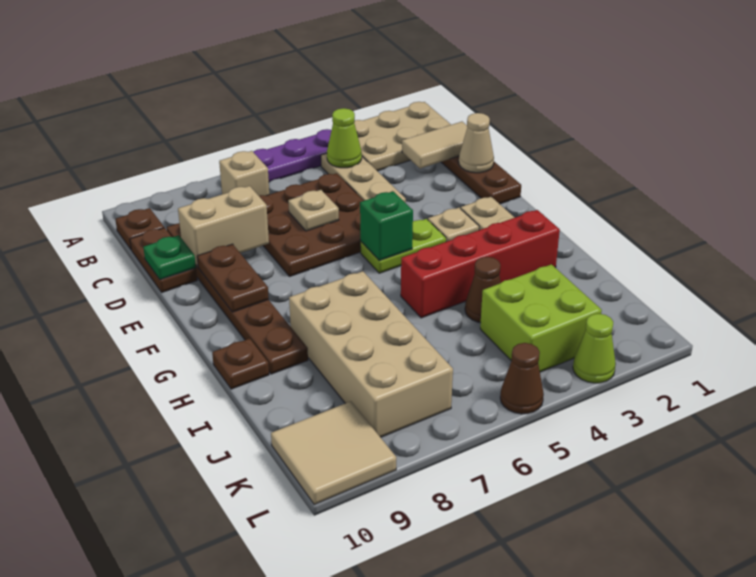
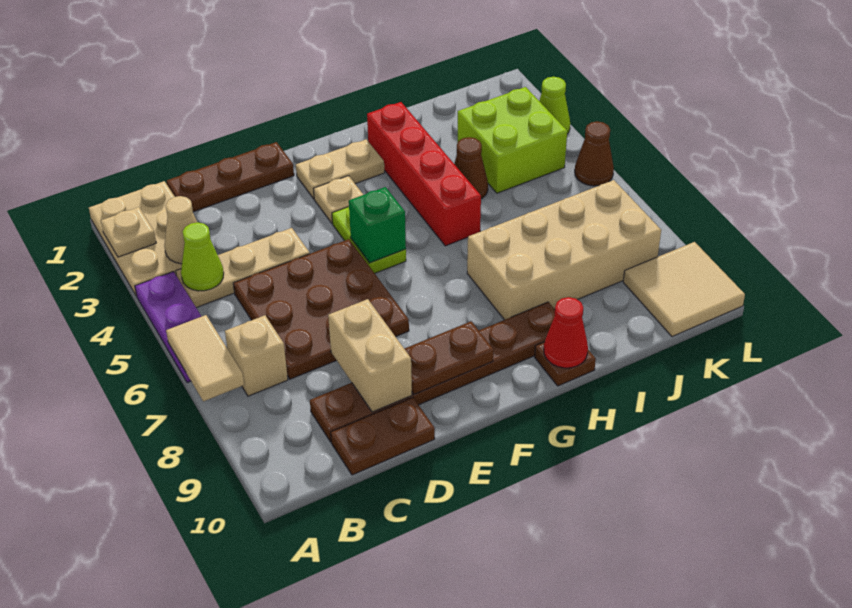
brown plate B10 level 1 -> none
tan tile C1:C2 level 2 -> tan tile A6:A7 level 2
tan cone D1 level 2 -> tan cone B3 level 2
tan plate D6 level 2 -> tan plate A2 level 2
green plate D10 level 2 -> none
none -> red cone H10 level 2

